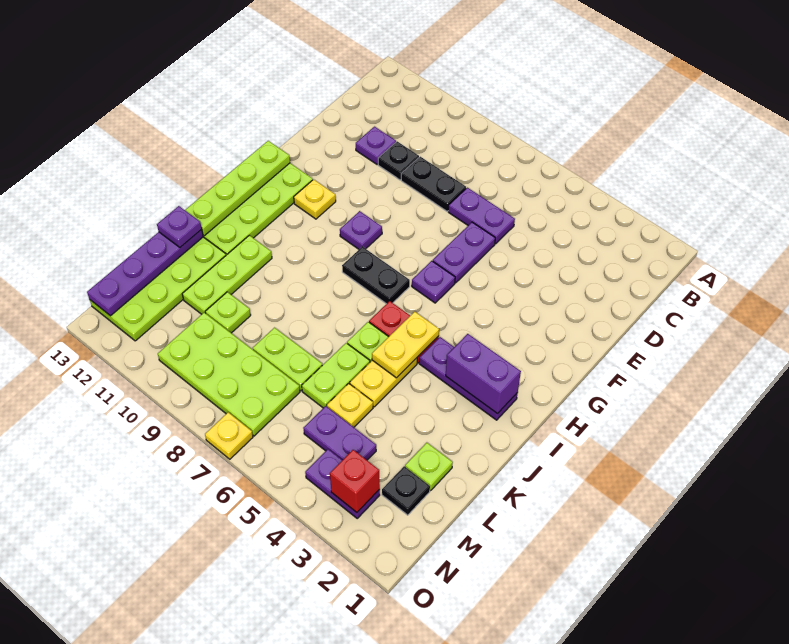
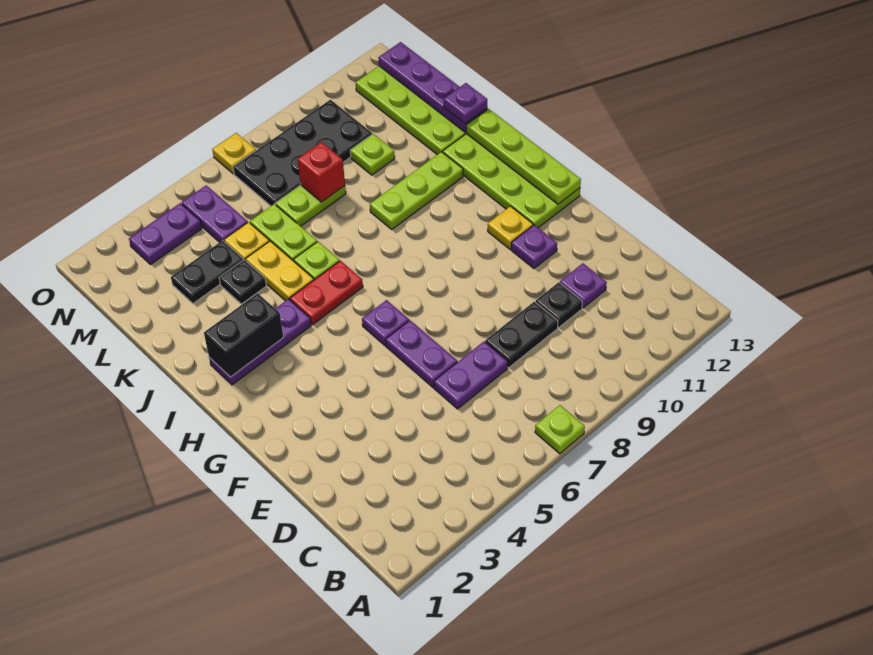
purple plate G9 level 1 -> purple plate F11 level 1
black plate H7:H8 level 1 -> black plate L3:L4 level 1
purple brick I2:I3 level 2 -> black brick I2:I3 level 2
yellow plate I5:J5 level 2 -> none
lime plate J11:L11 level 1 -> lime plate J9:J11 level 1
lime plate L2 level 1 -> lime plate A7 level 1
black plate M2 level 1 -> black plate K4 level 1
purple plate M4:M5 level 1 -> purple plate M5:N5 level 1
lime plate M7:N10 level 1 -> black plate M7:N10 level 1
red brick N3 level 2 -> red brick L8 level 2

